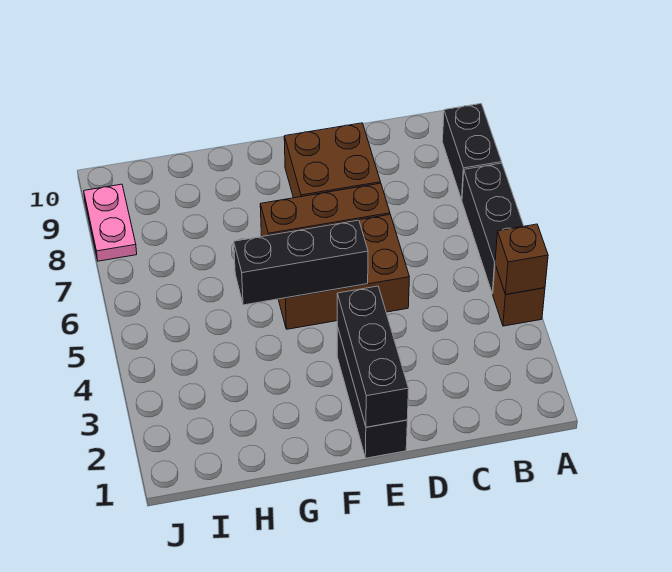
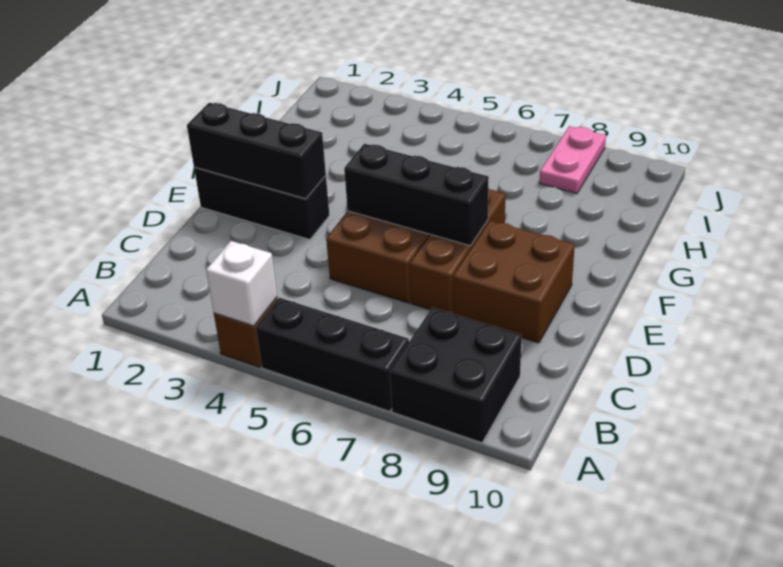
brown brick A4 level 2 -> white brick A4 level 2
black brick A8:A9 level 1 -> black brick A8:B9 level 1
black brick E5:G5 level 2 -> black brick E5:E7 level 2
pink plate J8:J9 level 1 -> pink plate I8:J8 level 1

